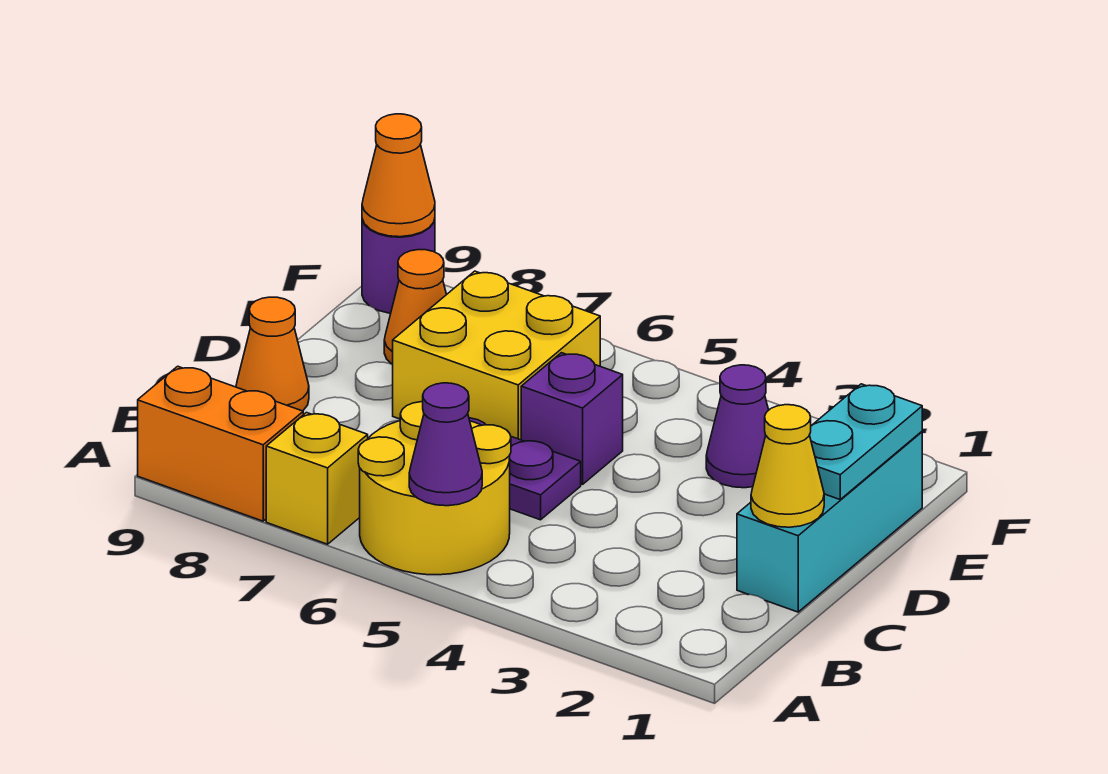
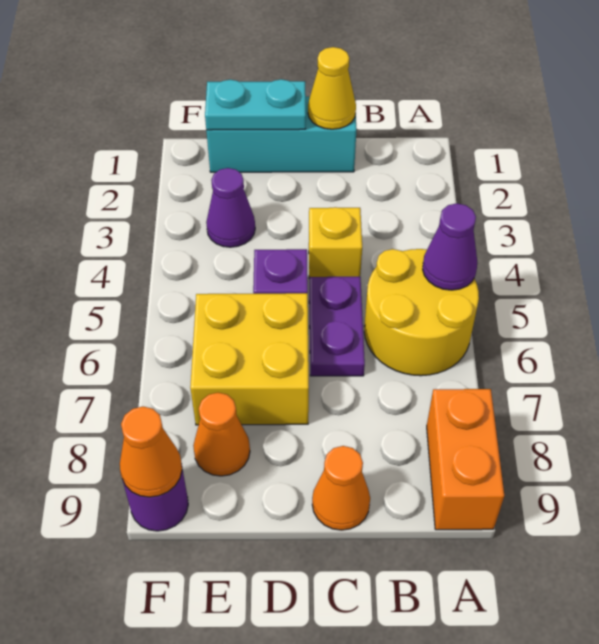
yellow brick A7 level 1 -> yellow brick C4 level 1

